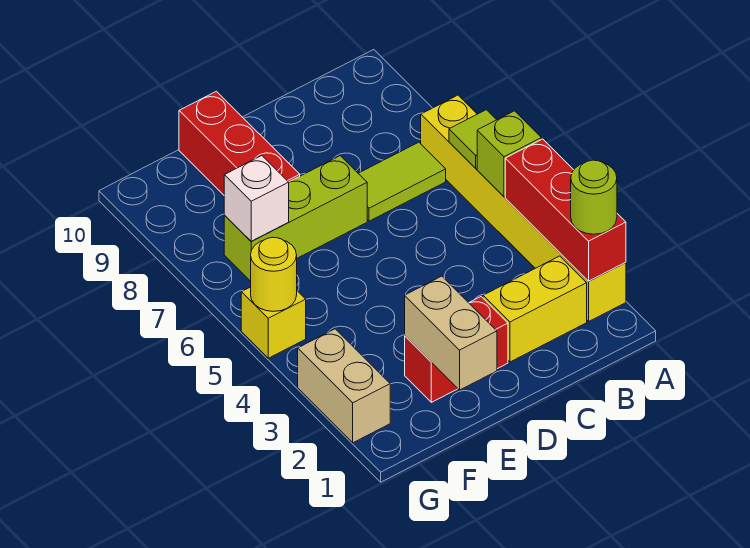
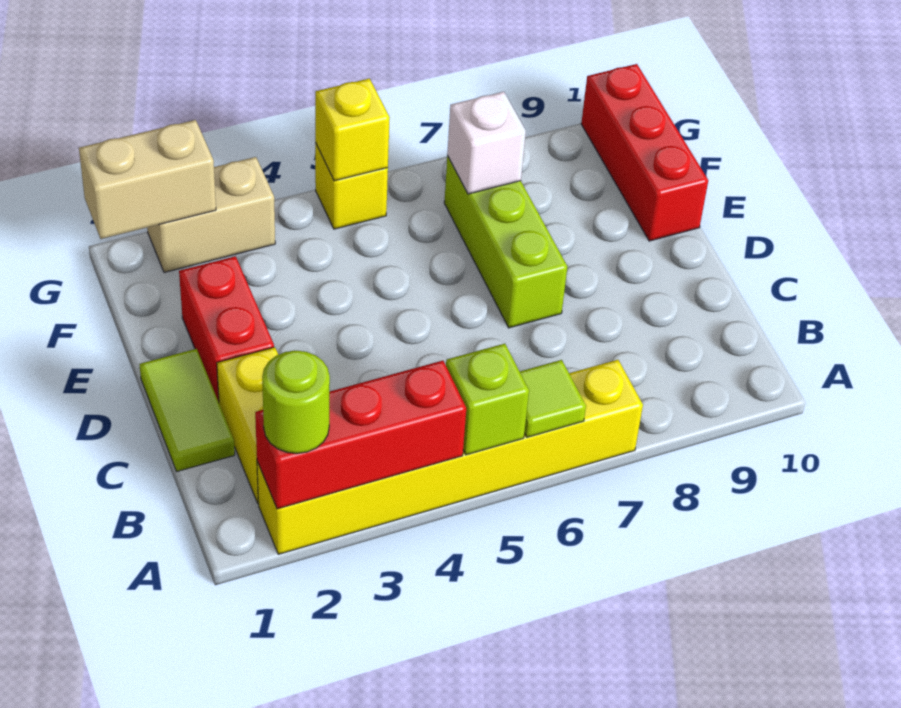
lime tile B7:C7 level 1 -> lime tile C1:D1 level 1
tan brick E1:E2 level 2 -> tan brick G1:G2 level 2
red brick E8:E10 level 1 -> red brick E10:G10 level 1
yellow round brick G5 level 2 -> yellow brick G5 level 2

